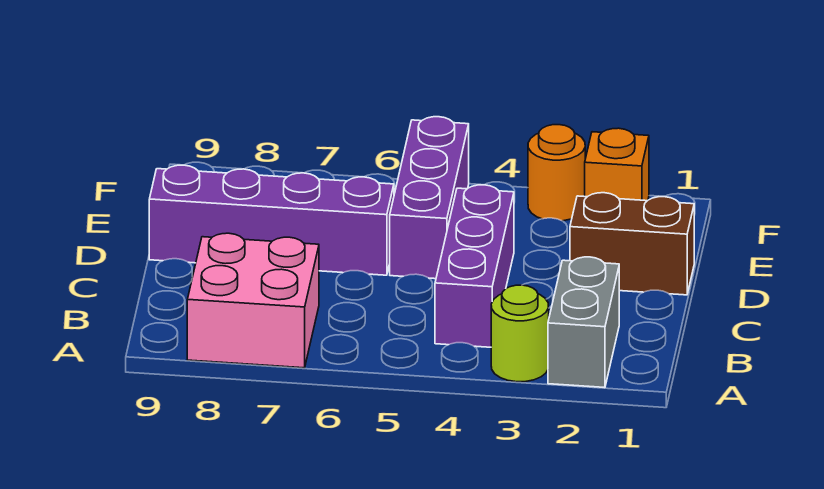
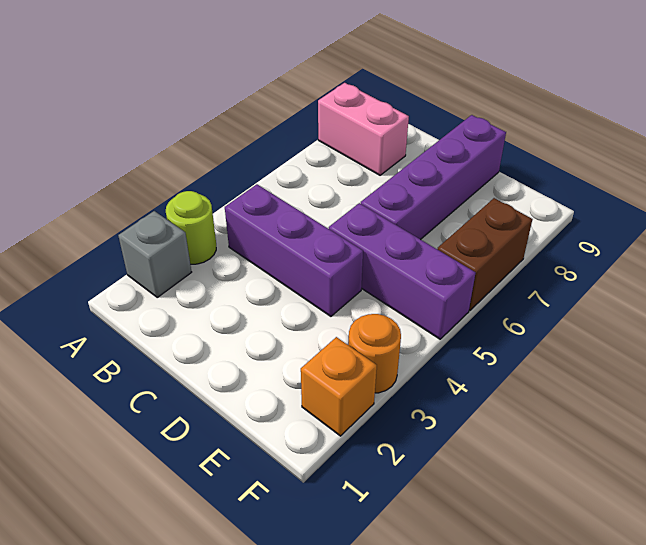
grey brick A2:B2 level 1 -> grey brick A2 level 1
pink brick A7:B8 level 1 -> pink brick A8:B8 level 1
brown brick D1:D2 level 1 -> brown brick F6:F7 level 1

